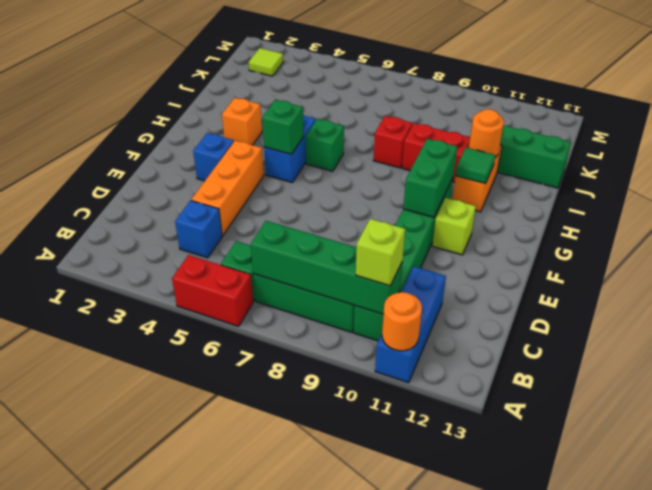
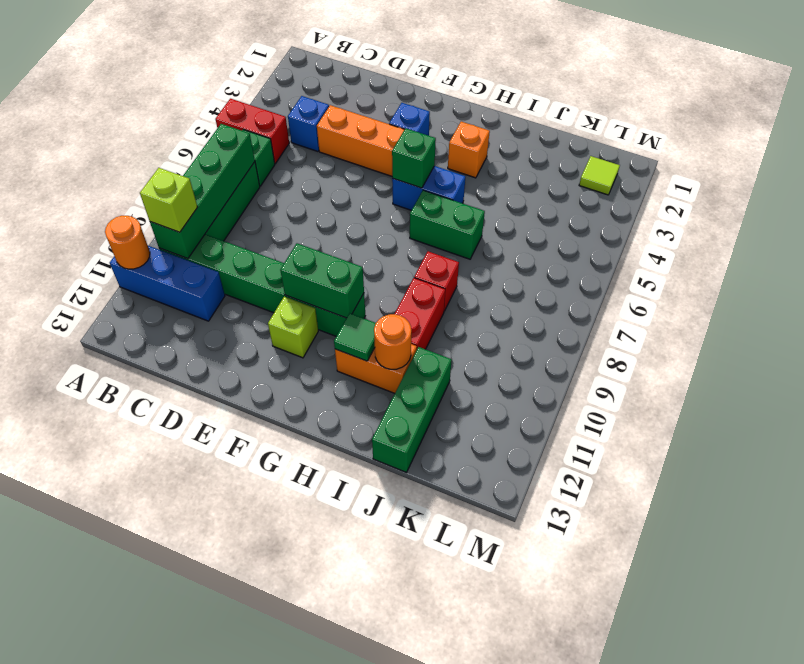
red brick A5:A6 level 1 -> red brick A5:B5 level 1
green brick H6 level 1 -> green brick H6:I6 level 1

